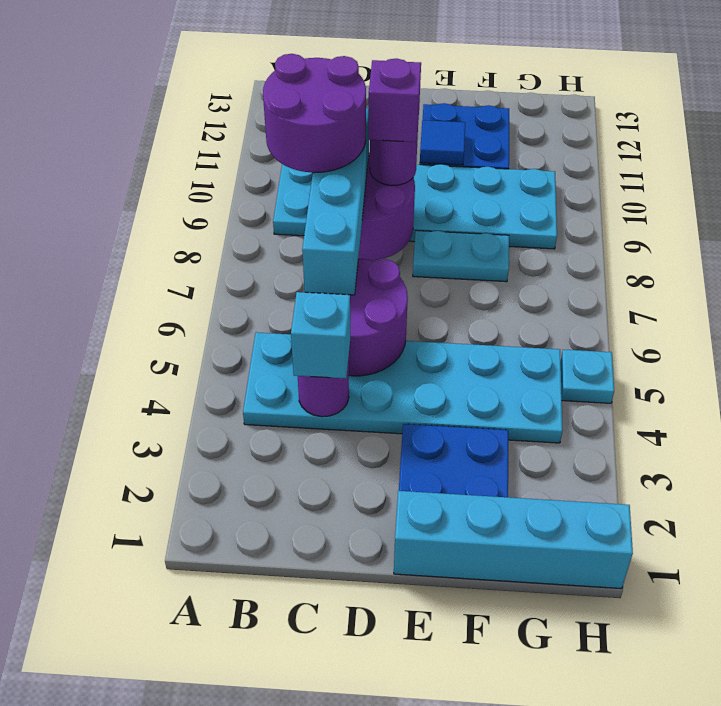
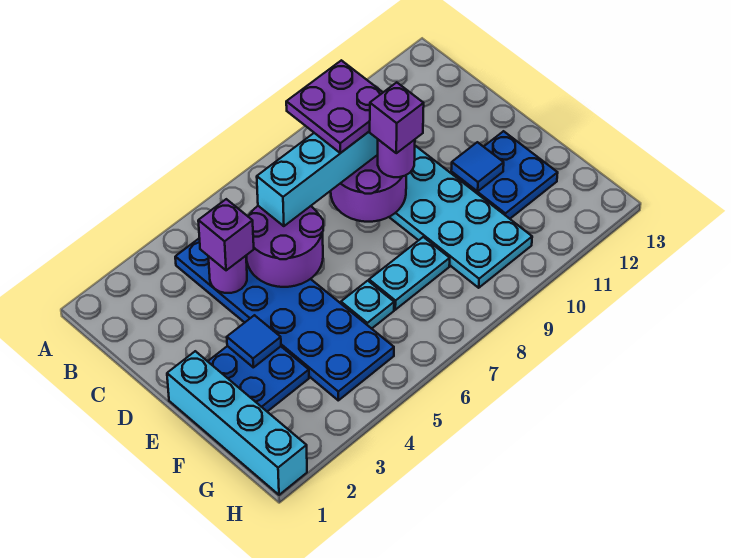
cyan plate B4:G5 level 1 -> blue plate B4:G5 level 1
purple round brick B8:C9 level 4 -> purple plate B8:C9 level 4
cyan brick C4 level 3 -> purple brick C4 level 3
none -> blue tile E3 level 2
cyan plate E8:F8 level 1 -> cyan plate F7:F8 level 1
cyan plate H5 level 1 -> cyan plate F6 level 1

